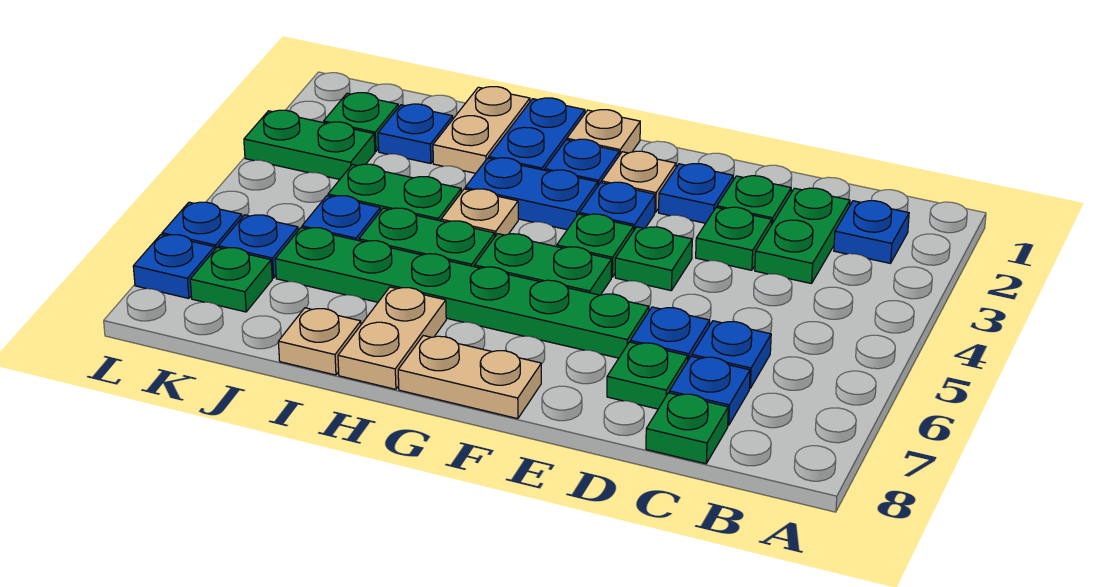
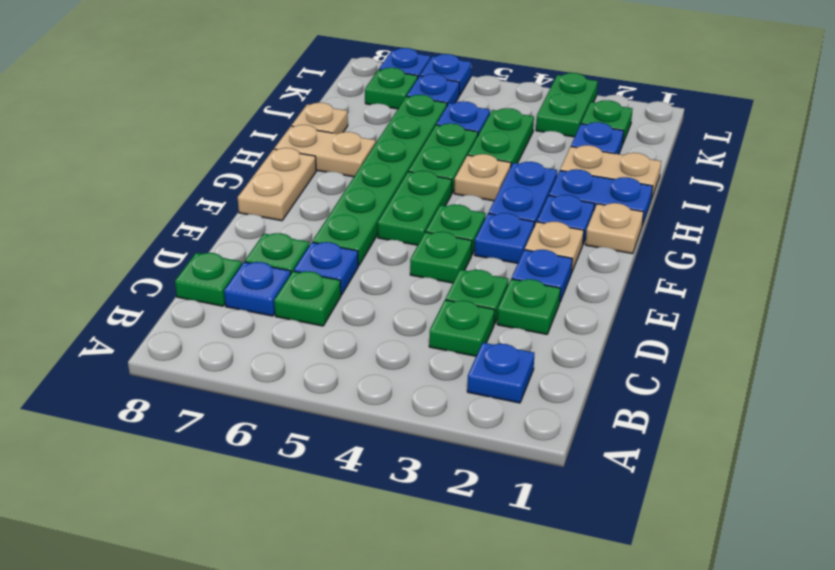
green plate C2:C3 level 1 -> green plate C3 level 1
blue plate C6 level 1 -> green plate C6 level 1

